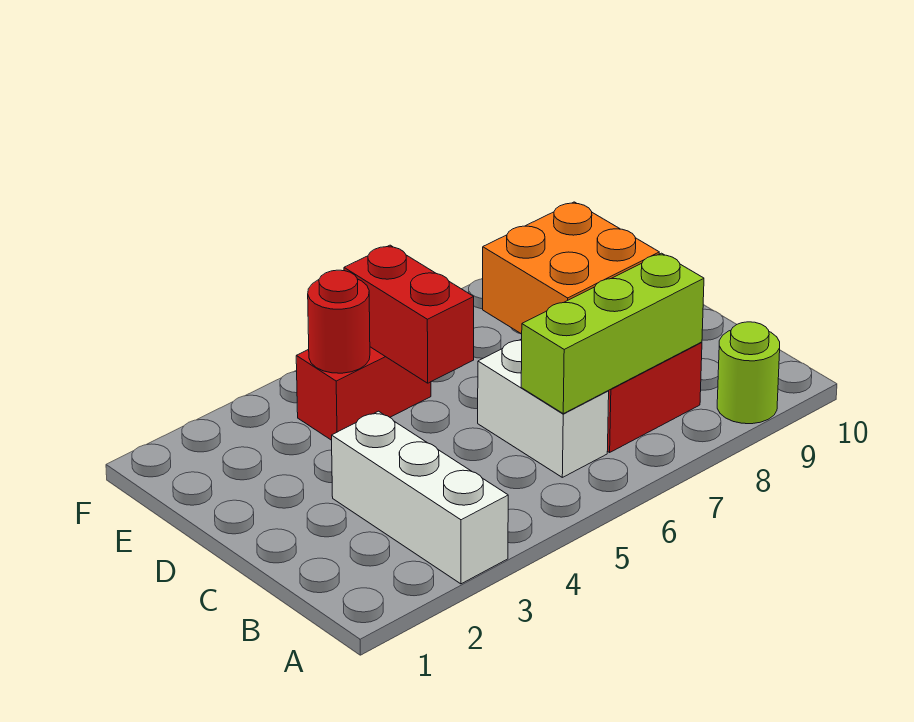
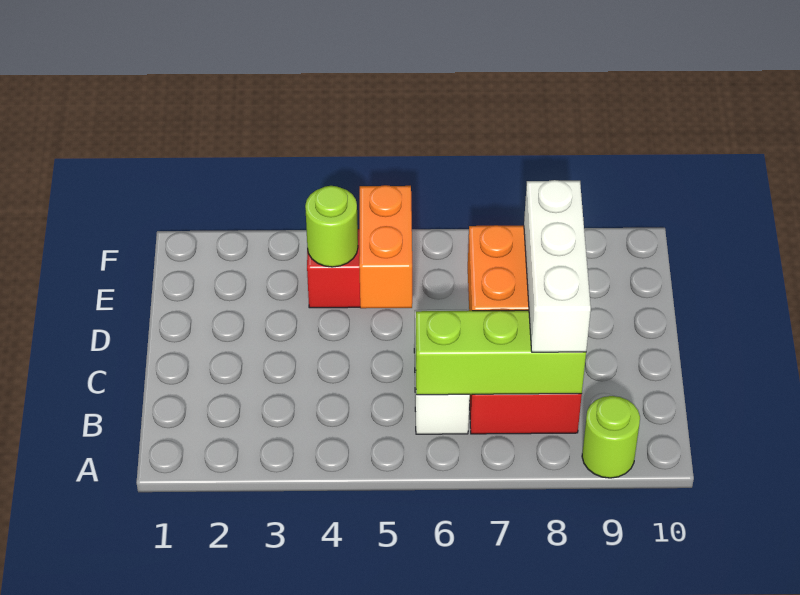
white brick A3:C3 level 1 -> white brick B8:D8 level 3
red brick D5:E5 level 2 -> orange brick D5:E5 level 2
red round brick E4 level 2 -> lime round brick E4 level 2

